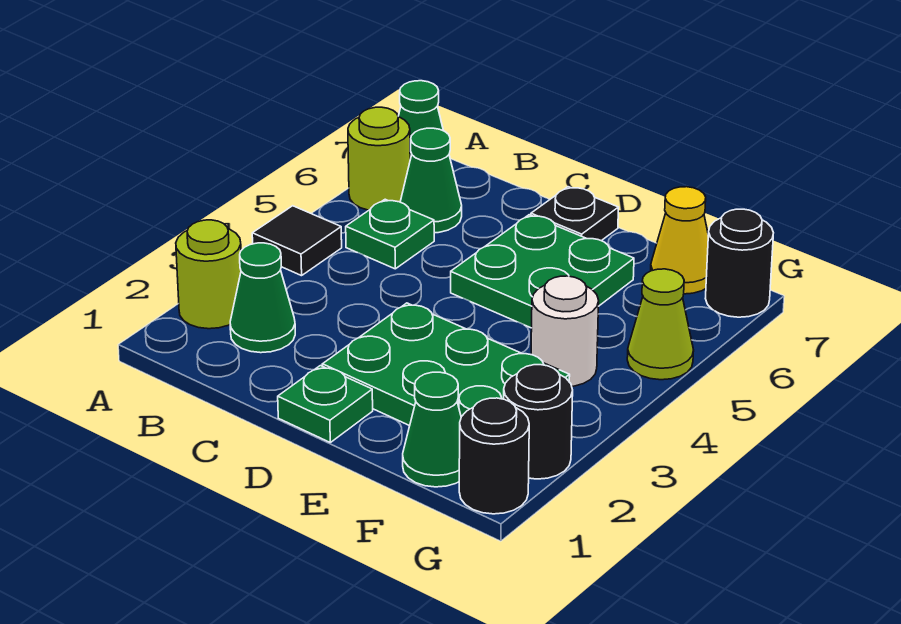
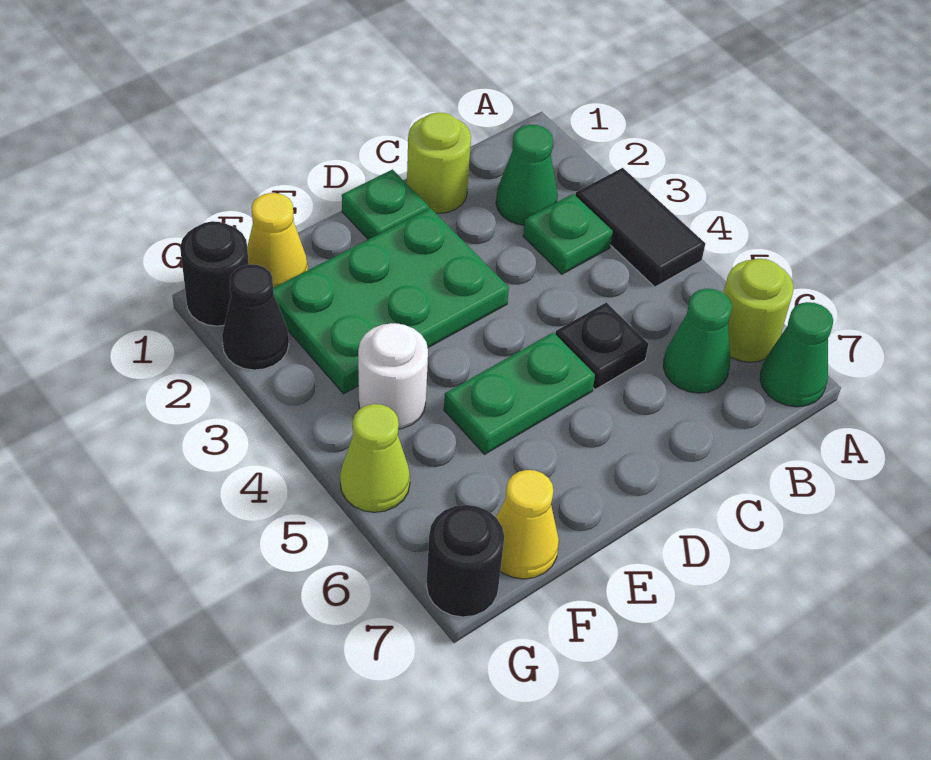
lime round brick A2 level 1 -> lime round brick C1 level 1
black tile A4 level 1 -> black tile A3:A4 level 1
green plate B5 level 1 -> green plate B3 level 1
green plate D5:E6 level 1 -> green plate D5:E5 level 1
black plate D7 level 1 -> black plate C5 level 1
green cone F1 level 1 -> yellow cone F1 level 1
black round brick G2 level 1 -> black cone G2 level 1

